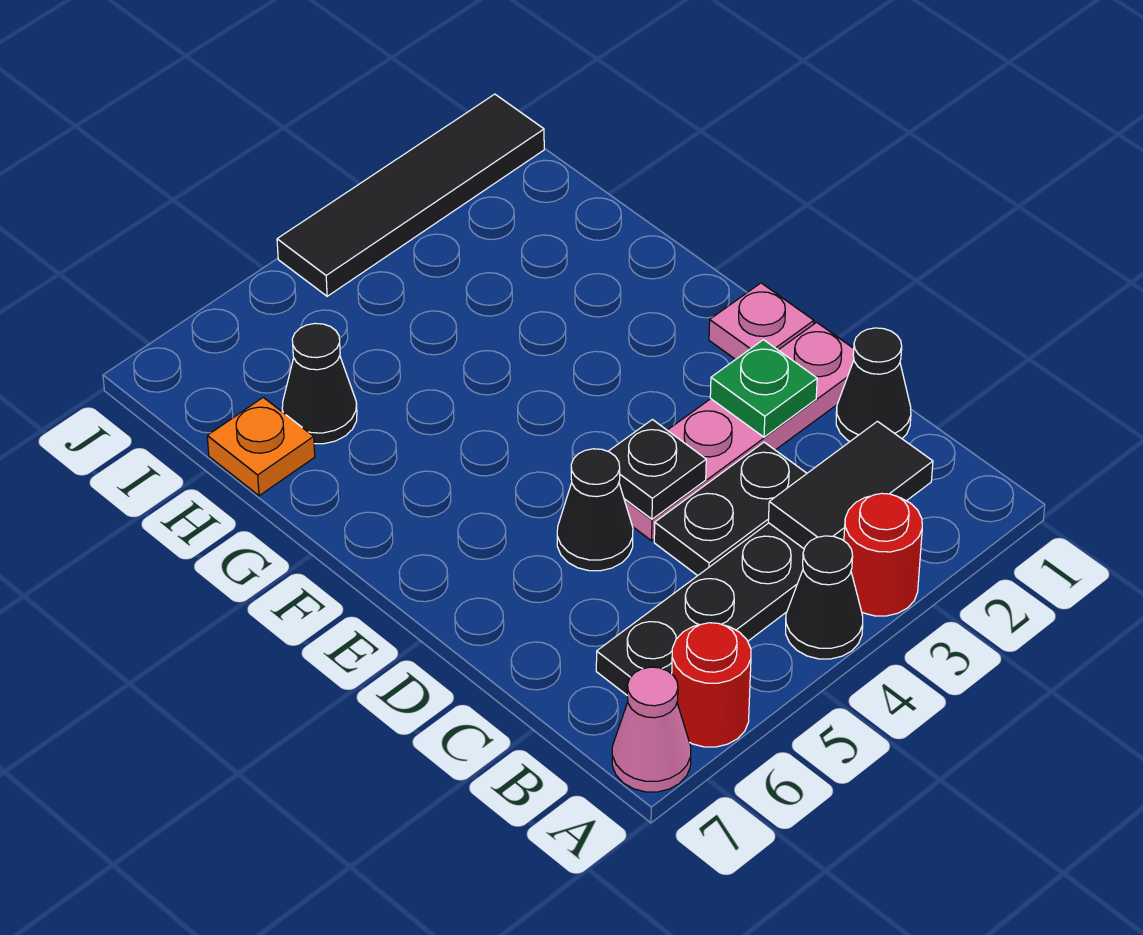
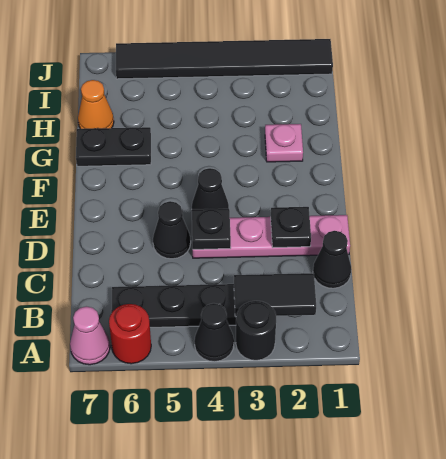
red round brick A3 level 1 -> black round brick A3 level 1
black plate C3:C4 level 1 -> black plate G6:G7 level 1
green plate D2 level 2 -> black plate D2 level 2
pink plate E1 level 1 -> pink plate G2 level 1
black cone H6 level 1 -> black cone E4 level 1
orange plate H7 level 1 -> orange cone H7 level 1
black tile J1:J4 level 1 -> black tile J1:J6 level 1

